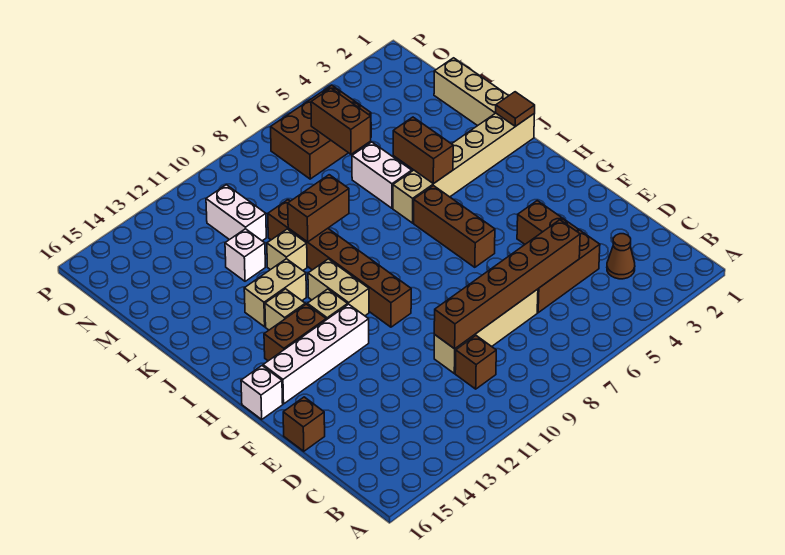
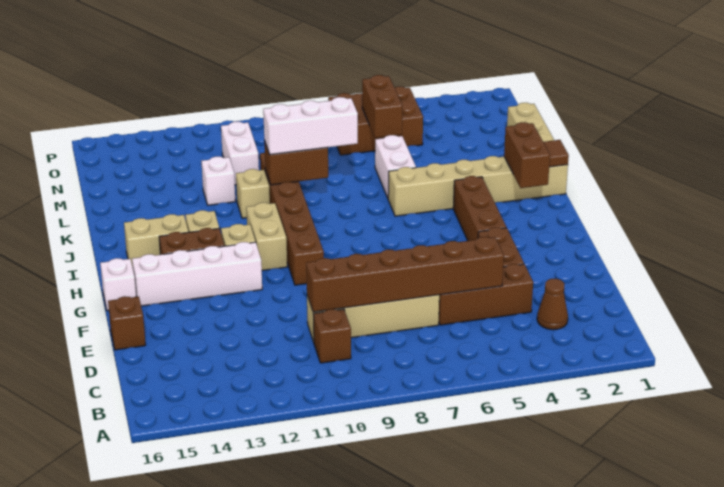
brown brick G6:I6 level 1 -> brown brick G4:I4 level 1
brown brick J5:K5 level 2 -> brown brick I2:J2 level 2
tan brick J12:J13 level 1 -> tan brick I14:I15 level 1
none -> white brick K8:K10 level 3

